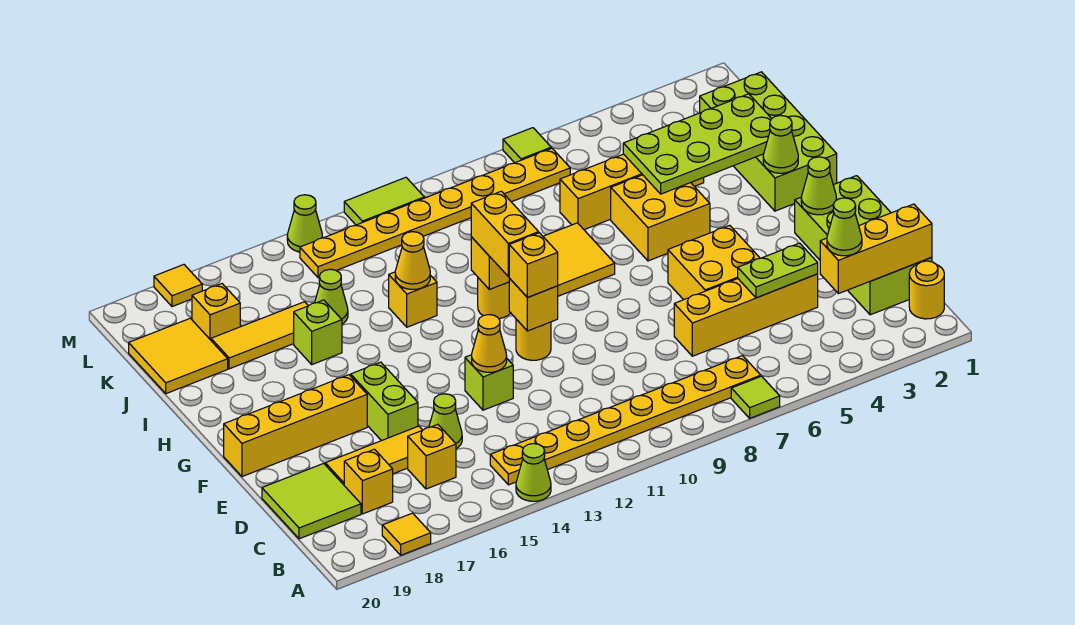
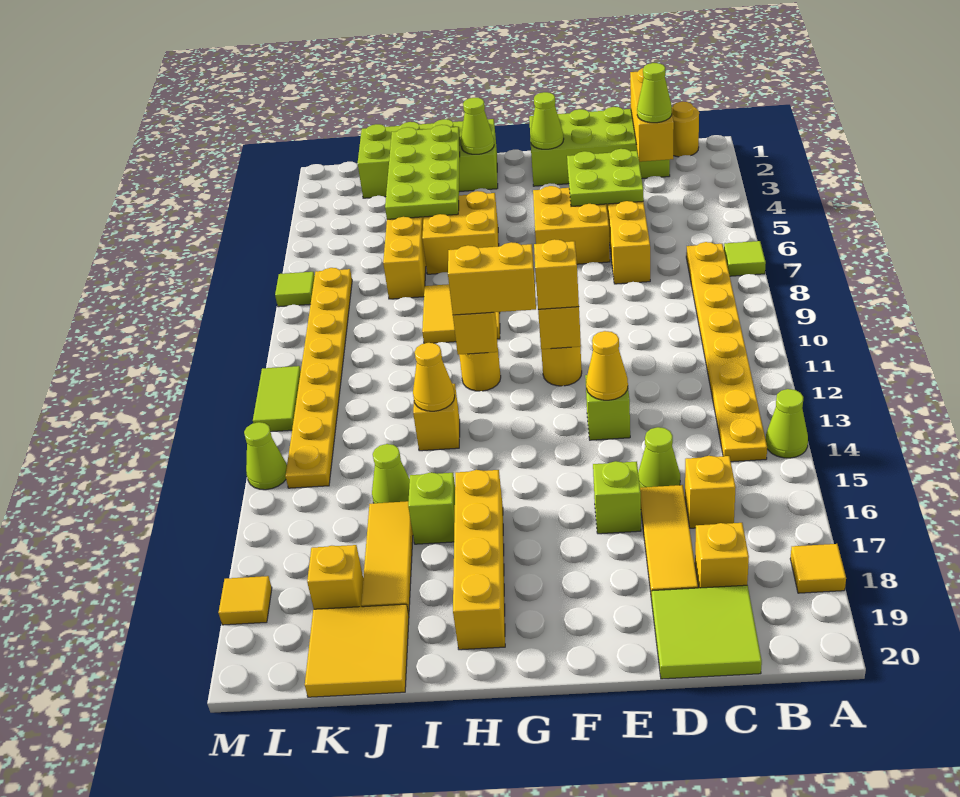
lime plate D4:D5 level 2 -> lime plate D4:E5 level 2
lime brick E16:F16 level 1 -> lime brick E16 level 1
yellow brick F17:F20 level 1 -> yellow brick H16:H19 level 1

